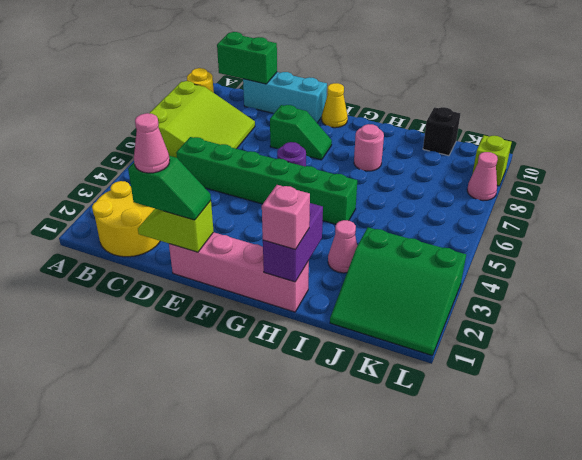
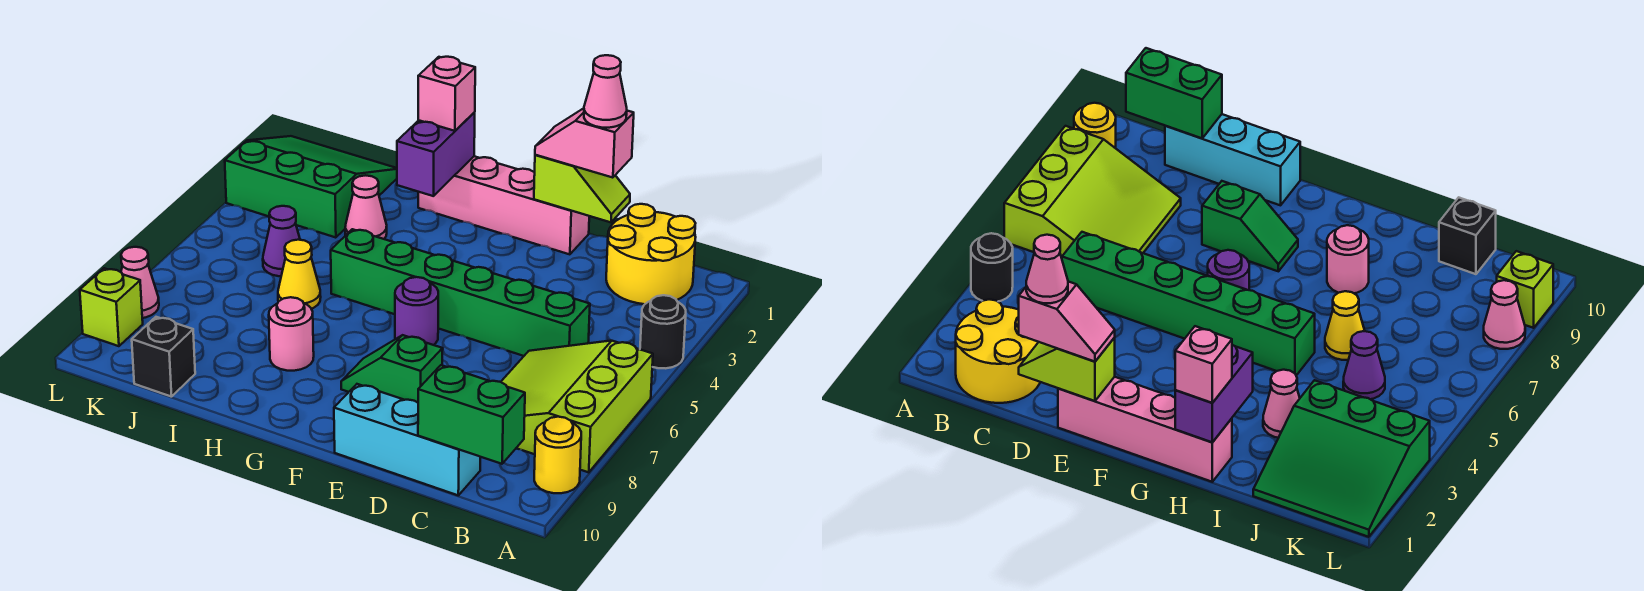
none -> black round brick A4 level 1
green slope D1:E1 level 3 top D -> pink slope D1:E1 level 3 top D
yellow cone F10 level 1 -> yellow cone I6 level 1
none -> purple cone J5 level 1

